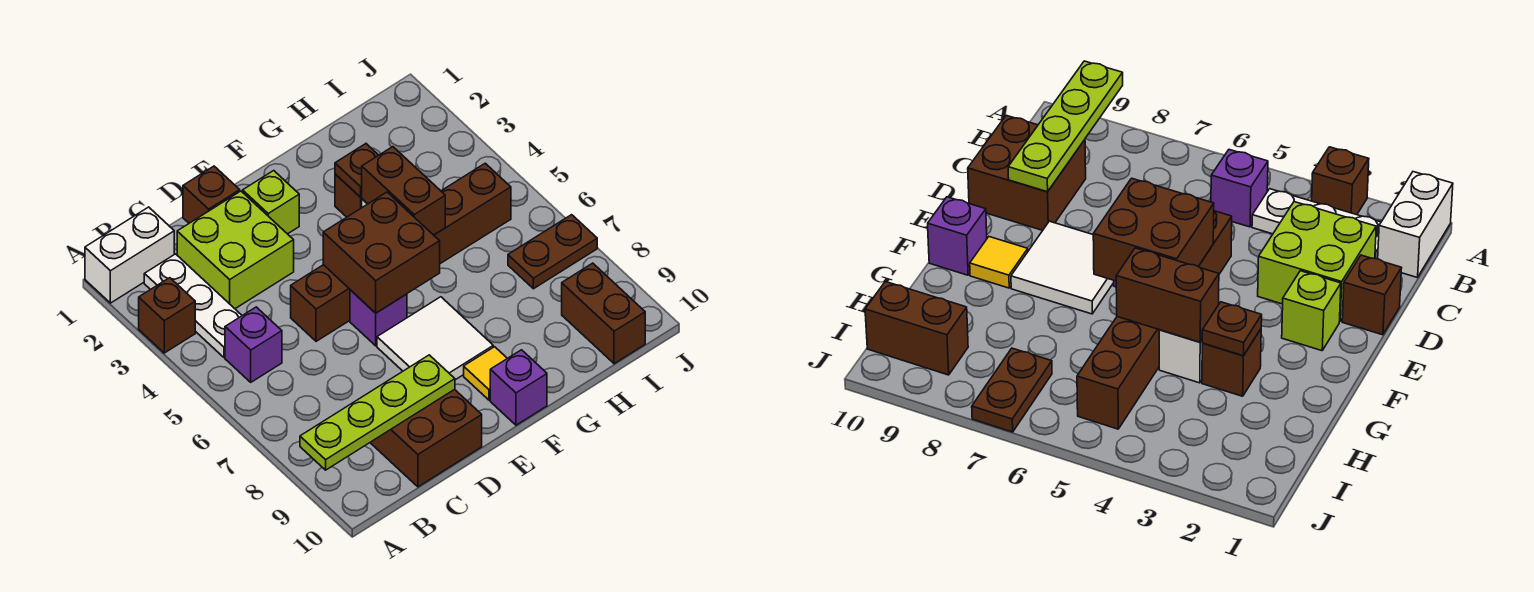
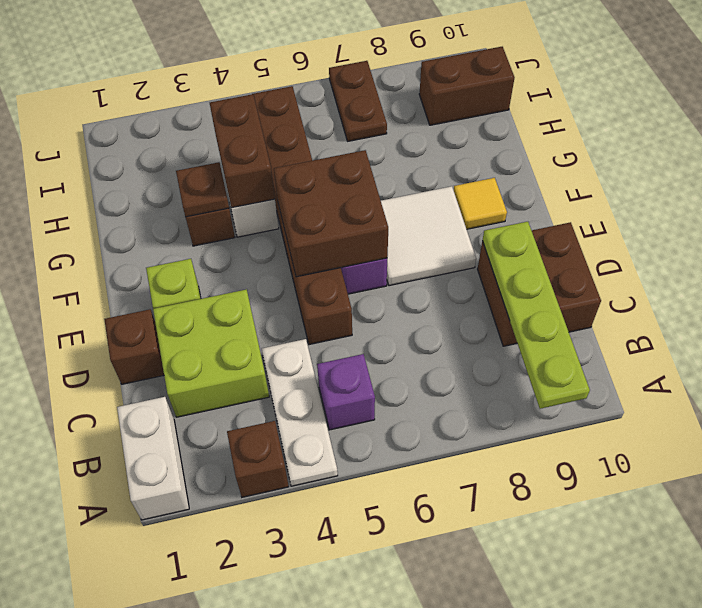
white plate B2:B4 level 1 -> white plate A4:C4 level 1
purple brick F10 level 1 -> none
brown brick G4:G5 level 2 -> brown brick G4:H4 level 2

